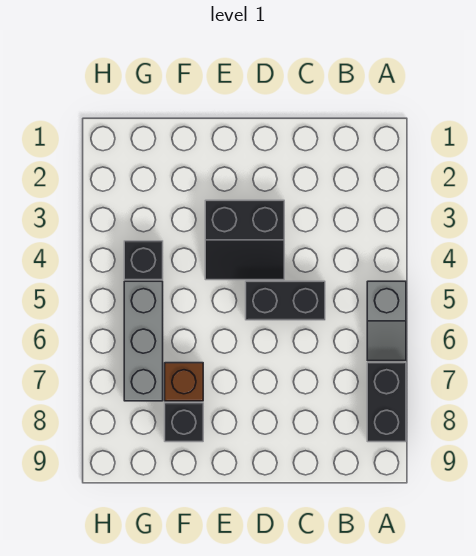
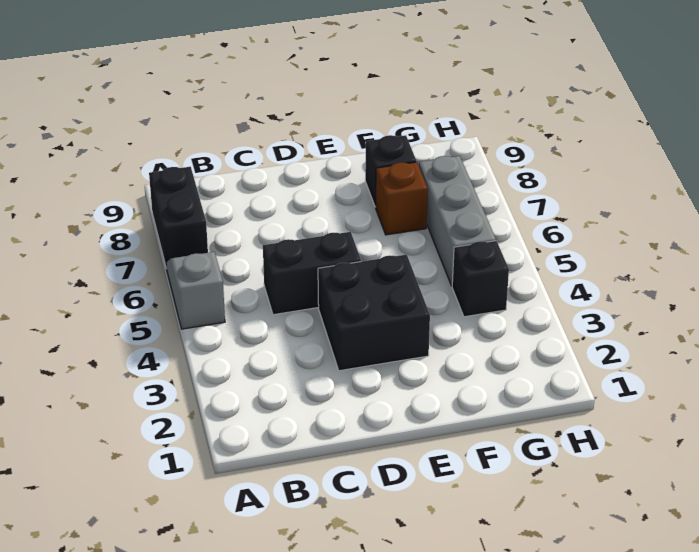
black slope D3:E4 level 1 top 3 -> black brick D3:E4 level 1

